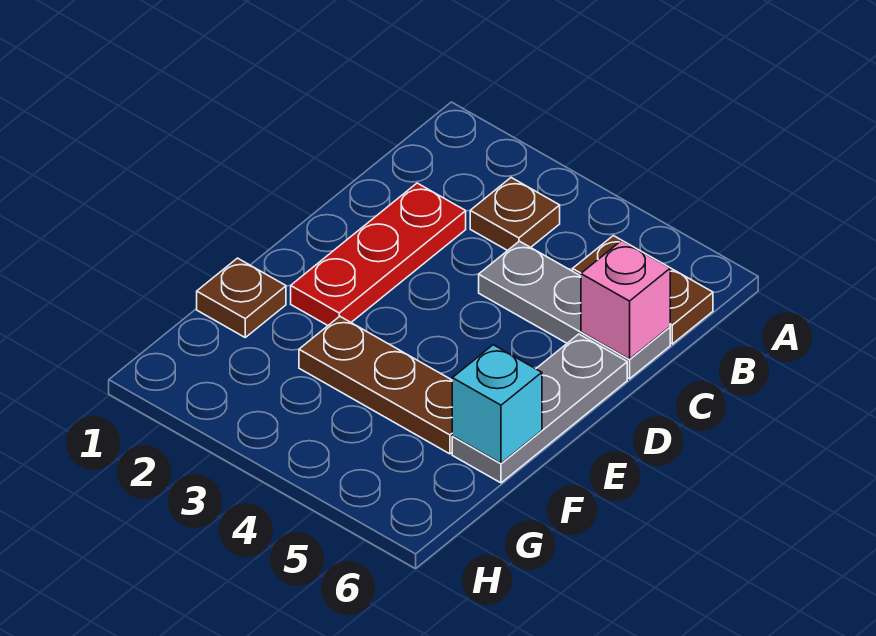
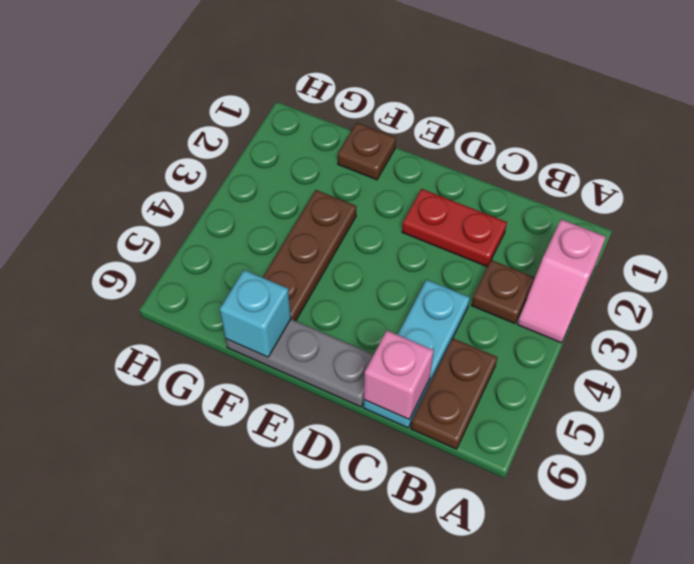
none -> pink slope A2:A3 level 1 top 2
red plate C2:E2 level 1 -> red plate C2:D2 level 1
grey plate C4:C6 level 1 -> cyan plate C4:C6 level 1

